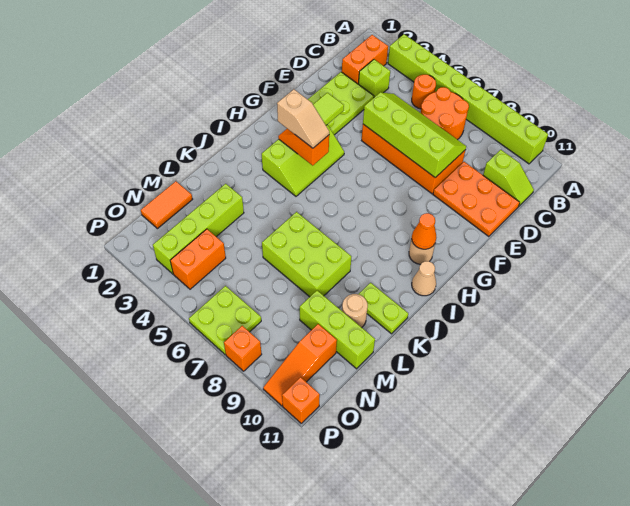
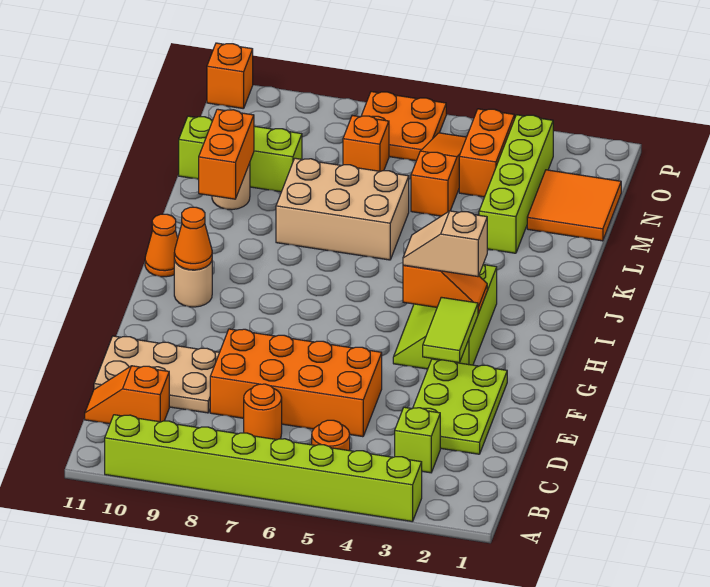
orange brick B2:C2 level 1 -> orange brick K10:L10 level 2
orange round brick B6:C7 level 1 -> orange round brick C7 level 1
lime slope C10:C11 level 1 top 10 -> orange slope C10:C11 level 1 top 10
lime slope D5:E8 level 2 top E -> none
orange plate D9:E11 level 1 -> tan plate D9:E11 level 1
tan cone I11 level 1 -> orange cone I11 level 1
lime brick K6:L8 level 1 -> tan brick K6:L8 level 1
lime plate K10:K11 level 1 -> none
orange tile M1:N1 level 1 -> orange tile M1:N2 level 1
orange slope N10:P10 level 1 top N -> orange slope M5:O5 level 1 top M
lime plate O6:P7 level 1 -> orange plate O6:P7 level 1
orange brick P8 level 1 -> orange brick N7 level 1

